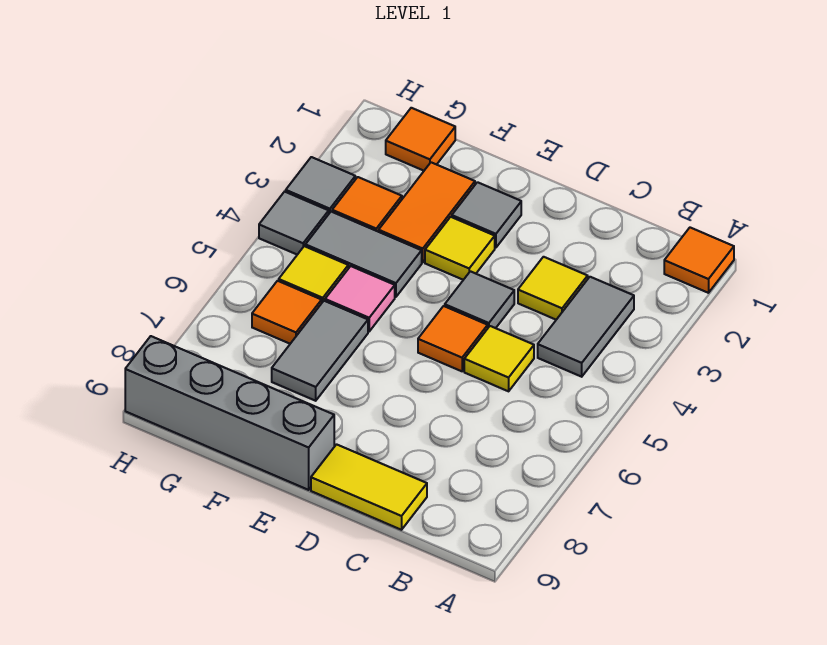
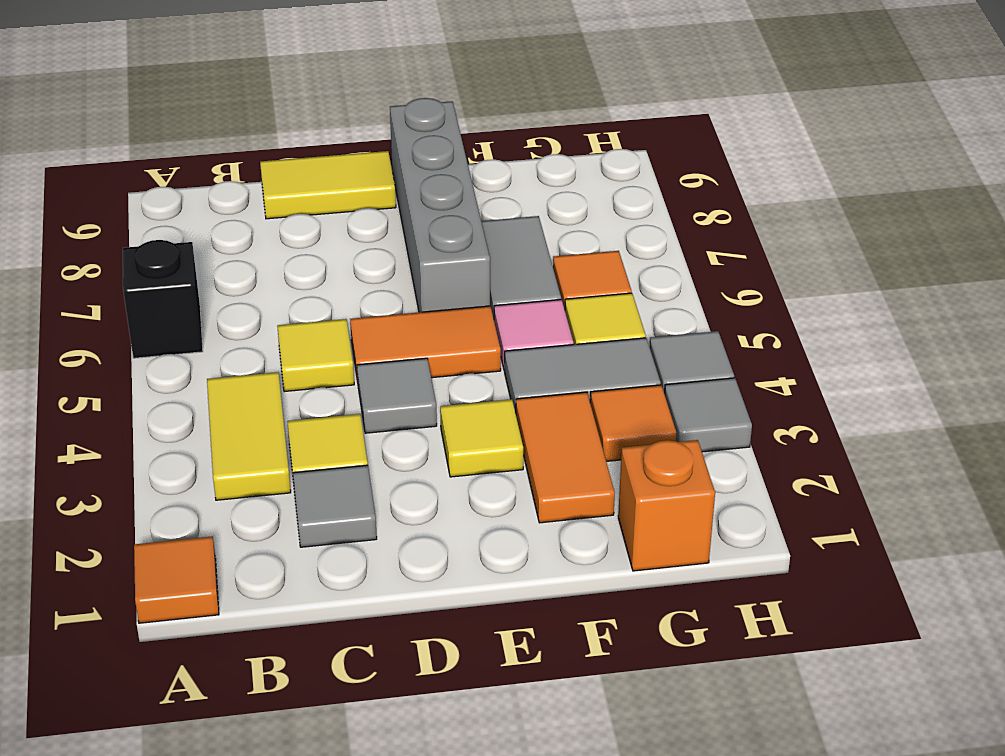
none -> black brick A6 level 1
grey tile B3:B4 level 1 -> yellow tile B3:B4 level 1
orange tile D5 level 1 -> orange tile D5:E5 level 1
grey tile E2 level 1 -> grey tile C2 level 1
grey brick E9:H9 level 1 -> grey brick E6:E9 level 1
orange tile G1 level 1 -> orange brick G1 level 1

